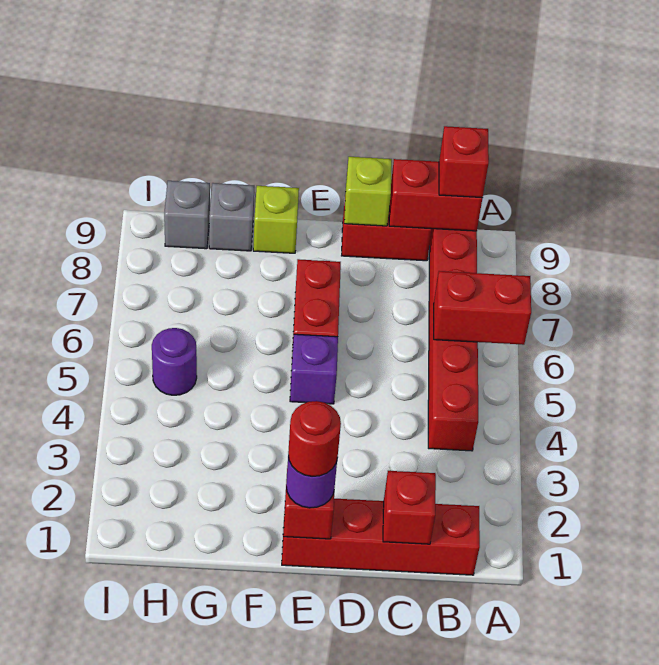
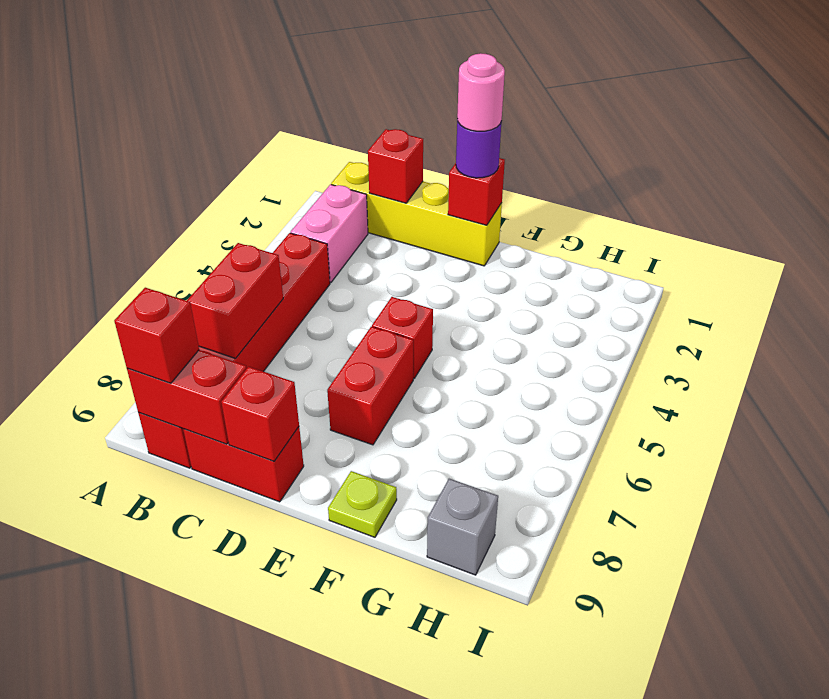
red brick A6:B6 level 2 -> red brick B6:B7 level 2
red brick B1:E1 level 1 -> yellow brick B1:E1 level 1
none -> pink brick B2:B3 level 1
lime brick D9 level 2 -> red brick D9 level 2
red round brick E1 level 4 -> pink round brick E1 level 4
purple brick E5 level 1 -> red brick E5 level 1
lime brick F9 level 1 -> lime plate F9 level 1
grey brick G9 level 1 -> none
purple round brick H5 level 1 -> none

